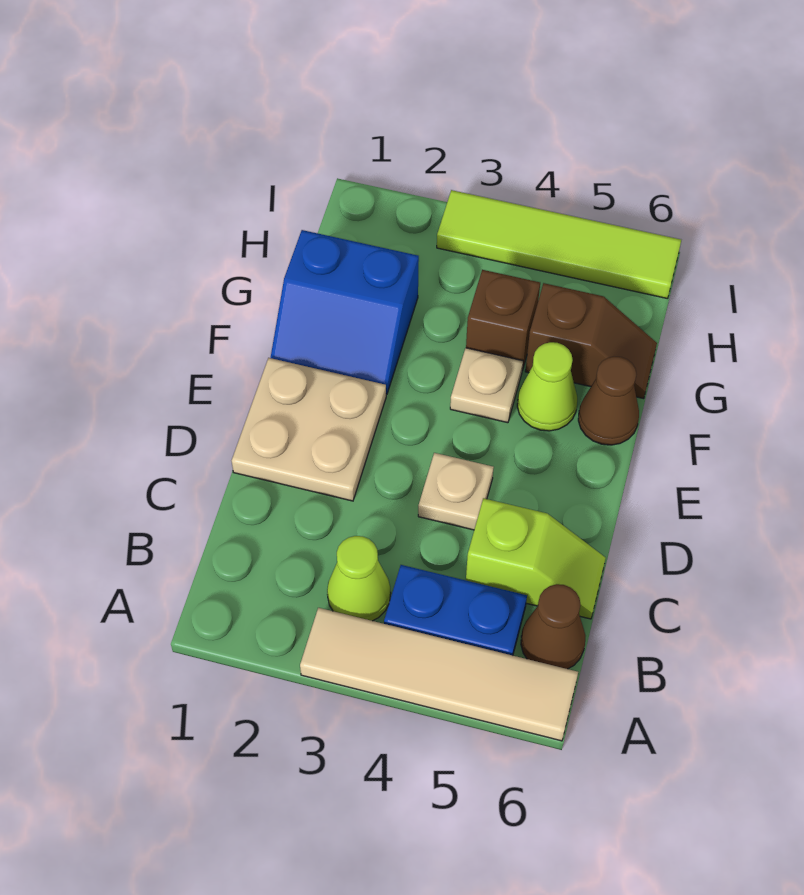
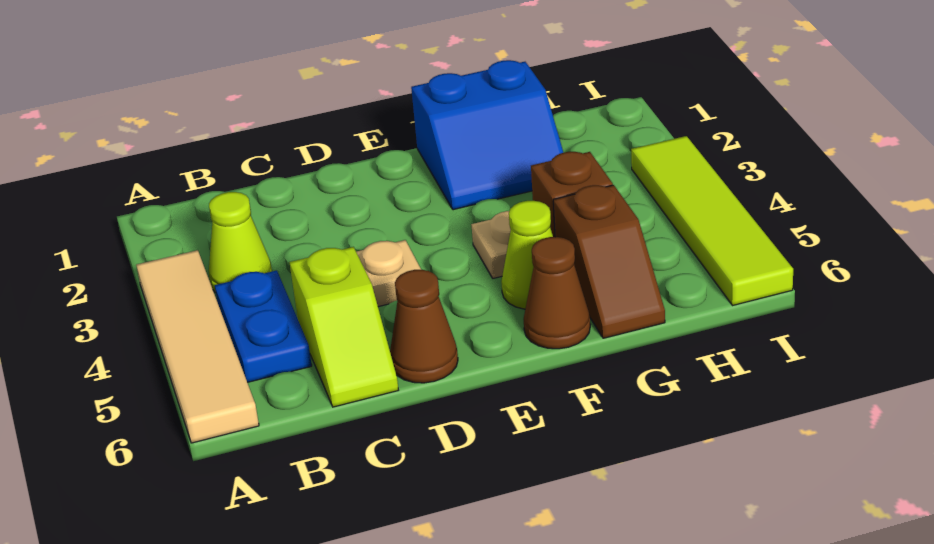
brown cone B6 level 1 -> brown cone D6 level 1
tan plate D1:E2 level 1 -> none
blue slope F1:G2 level 1 top G -> blue slope F1:G2 level 1 top 1

